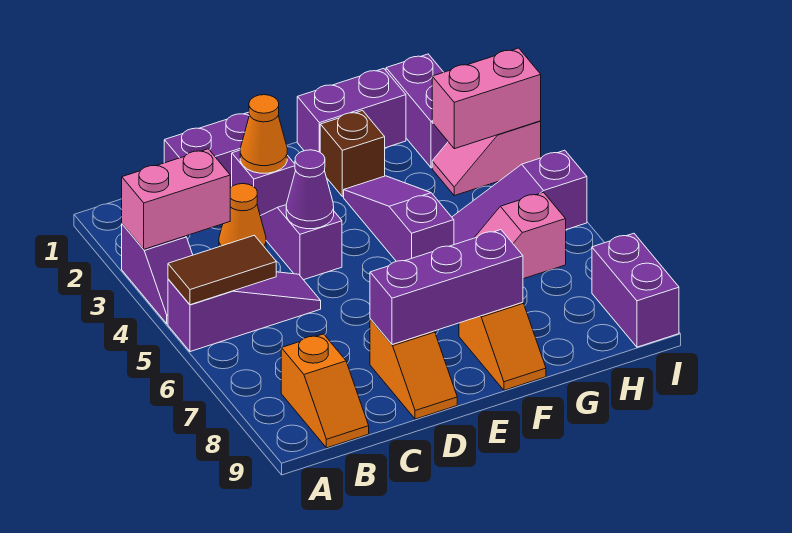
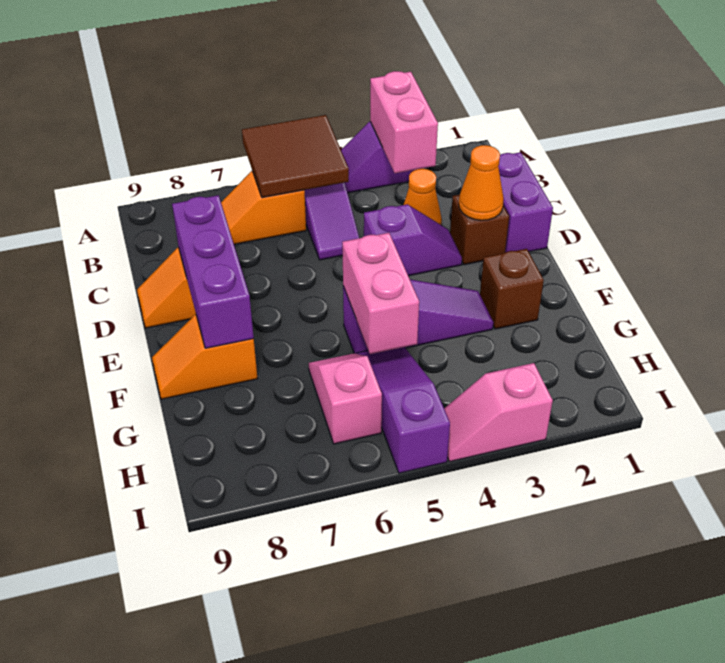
brown tile A5:B5 level 2 -> brown tile A5:B6 level 2
orange slope B8:B9 level 1 top 8 -> orange slope B6:B7 level 1 top 6
purple brick D2 level 1 -> brown brick D2 level 1
purple cone D4 level 2 -> none
purple brick F1:G1 level 1 -> none
purple brick H1:H2 level 1 -> none
pink slope H3:I3 level 1 top I -> pink slope I3:I4 level 1 top 3
pink brick H3:I3 level 2 -> pink brick F5:G5 level 2
purple brick I8:I9 level 1 -> none

